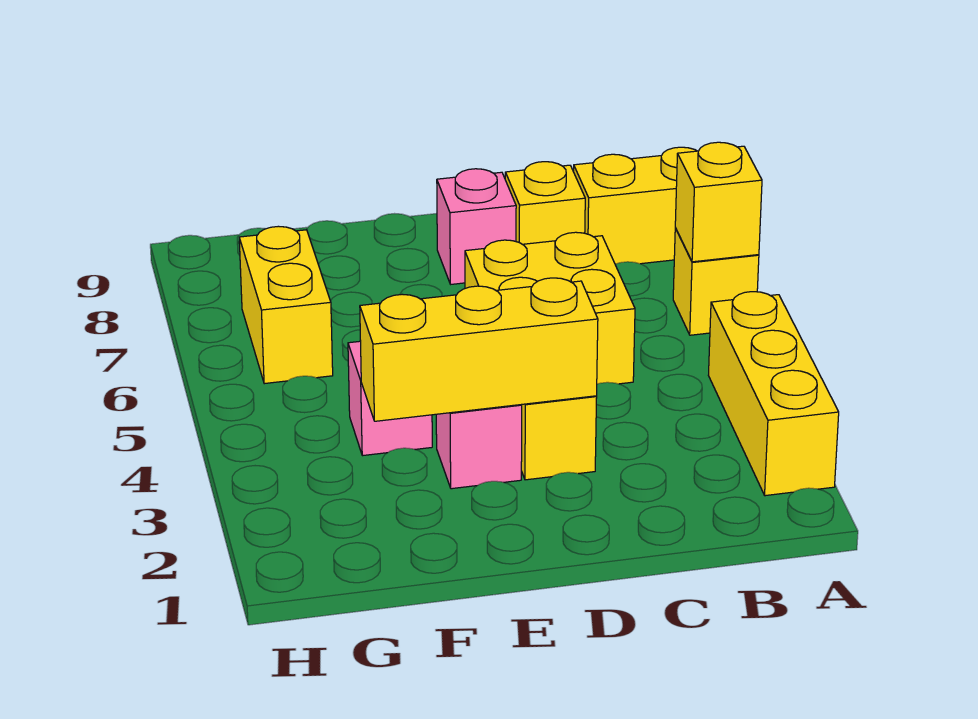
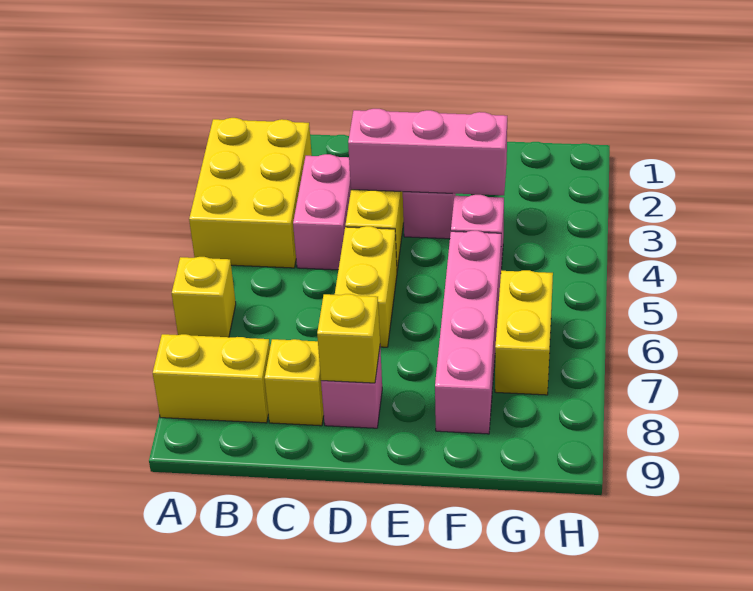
yellow brick A2:A4 level 1 -> yellow brick A2:B4 level 1
yellow brick A6 level 2 -> yellow brick D8 level 2
none -> pink brick C3:C4 level 1
yellow brick C5:D6 level 1 -> yellow brick D5:D6 level 1
yellow brick D3:F3 level 2 -> pink brick D3:F3 level 2
none -> pink brick F5:F8 level 1

